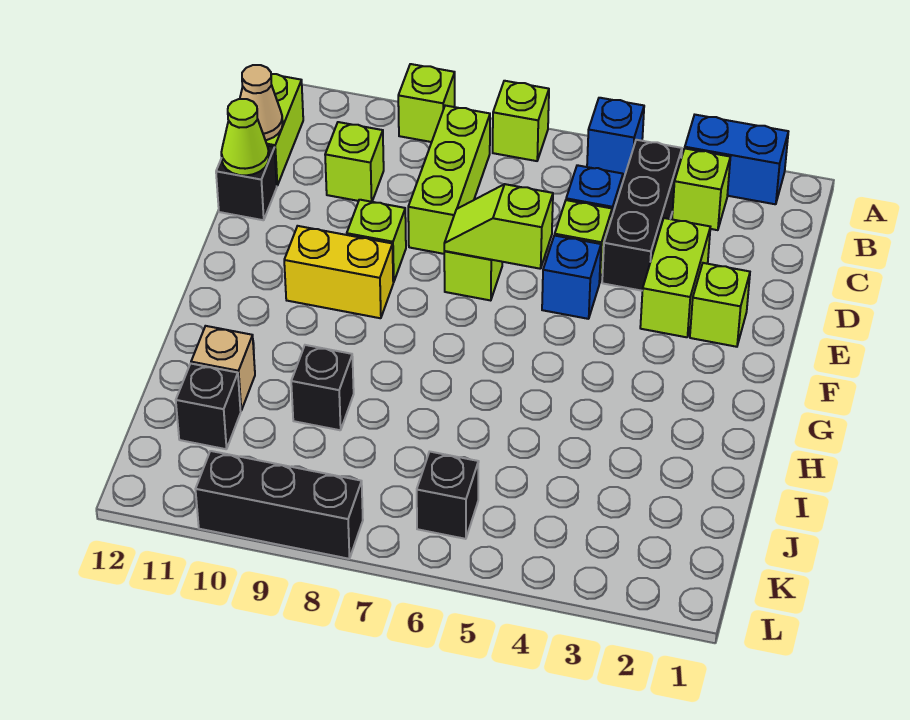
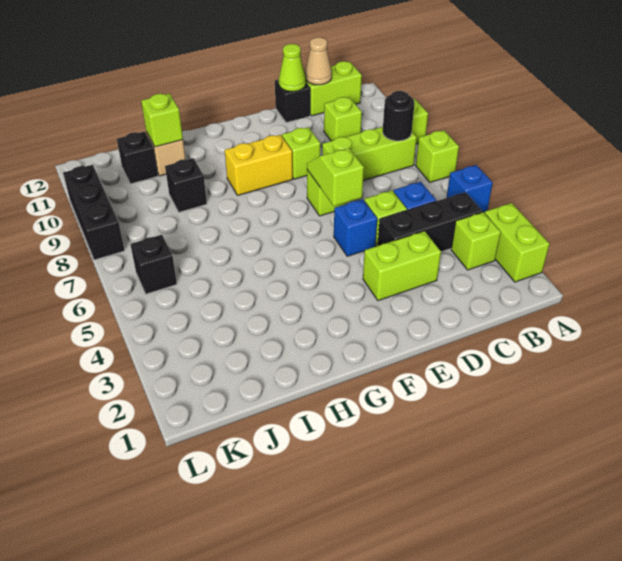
blue brick A2:A3 level 1 -> lime brick A2:A3 level 1
none -> black round brick B8 level 2
lime brick E2 level 1 -> lime brick I11 level 2
yellow brick F9:F10 level 1 -> yellow brick F9:G9 level 1

